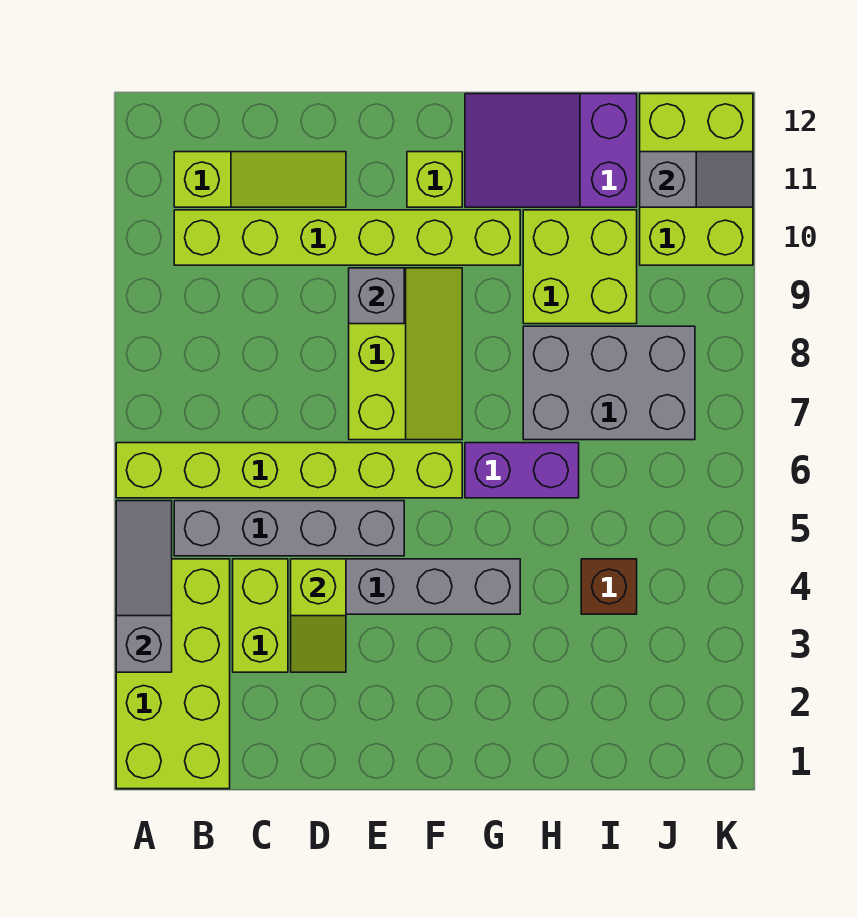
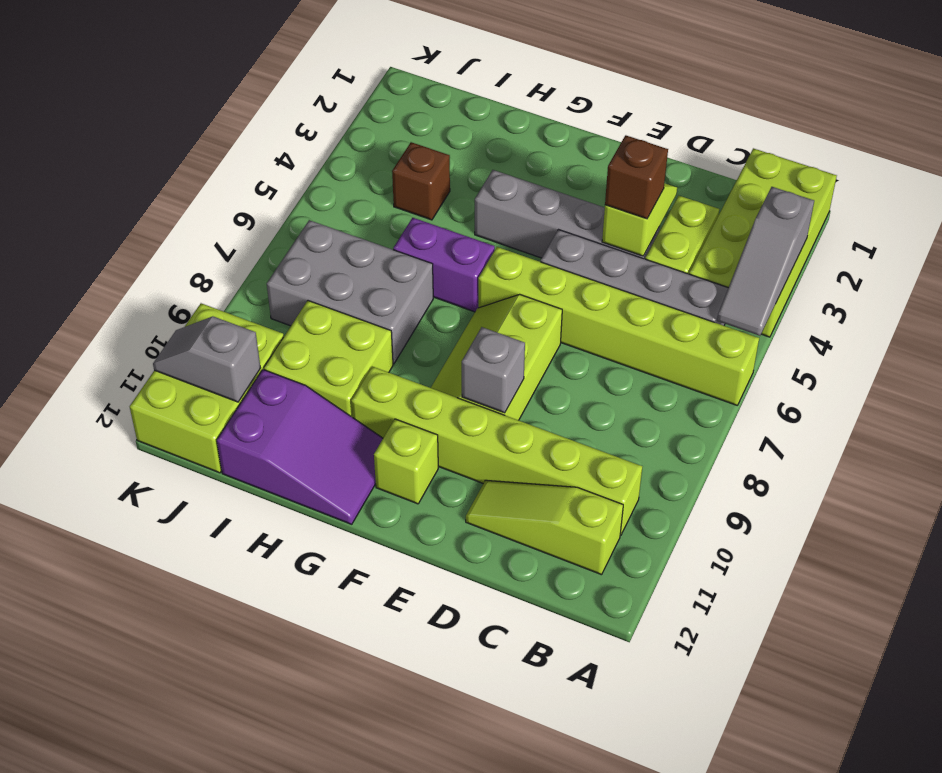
none -> brown brick D4 level 3

